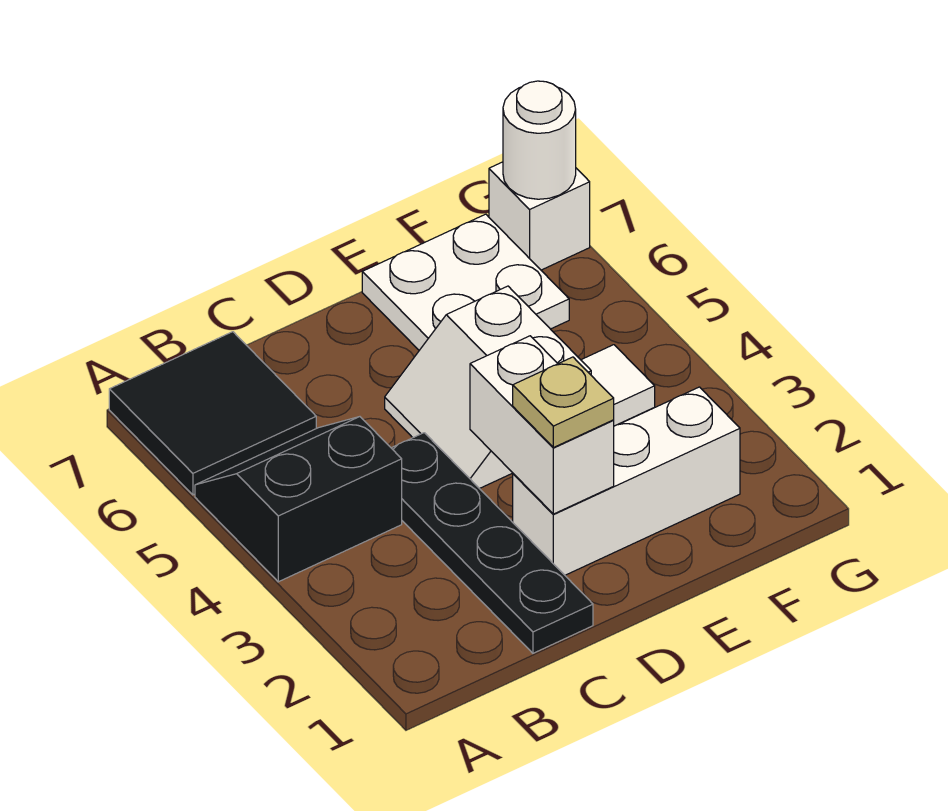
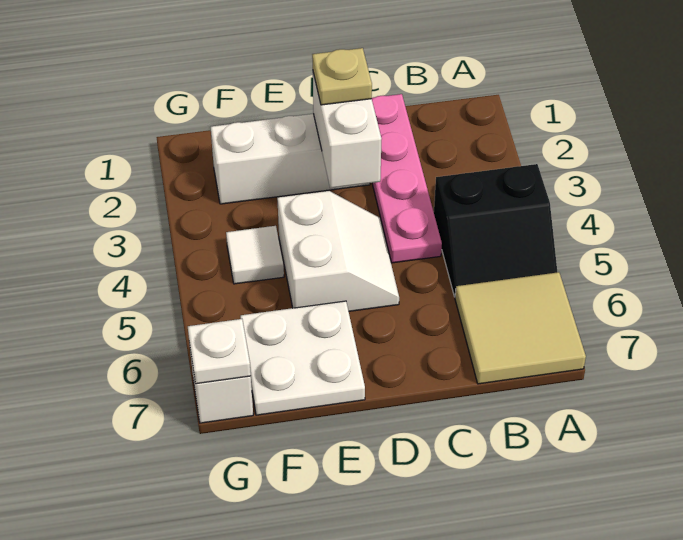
black tile A6:B7 level 1 -> tan tile A6:B7 level 1
black plate C1:C4 level 1 -> pink plate C1:C4 level 1
white round brick G7 level 2 -> white plate G7 level 2

